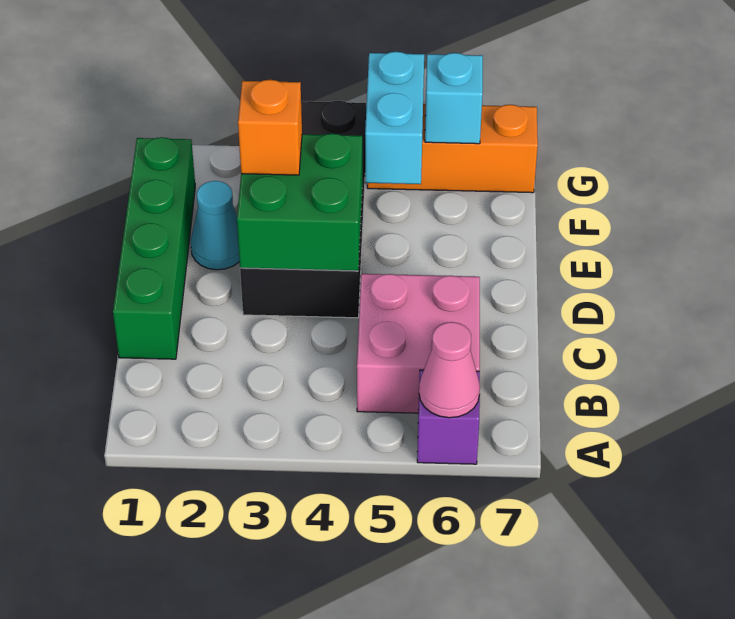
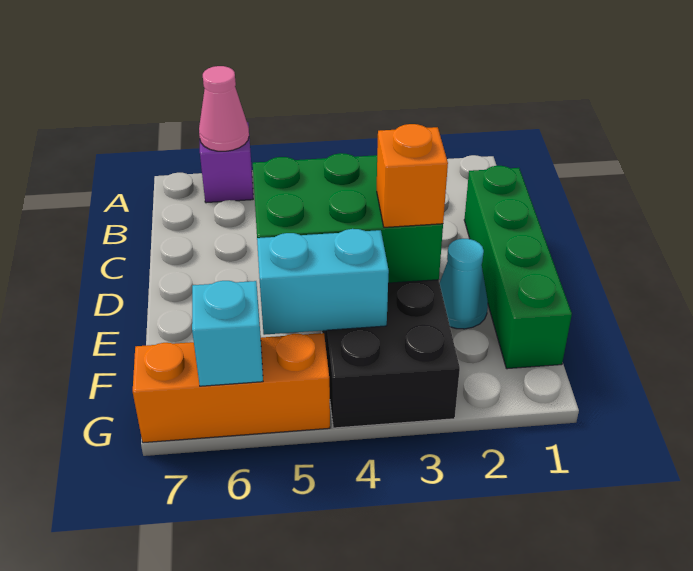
pink brick B5:C6 level 1 -> none
green brick D3:E4 level 2 -> green brick D3:E5 level 2
cyan brick F5:G5 level 2 -> cyan brick F4:F5 level 2

